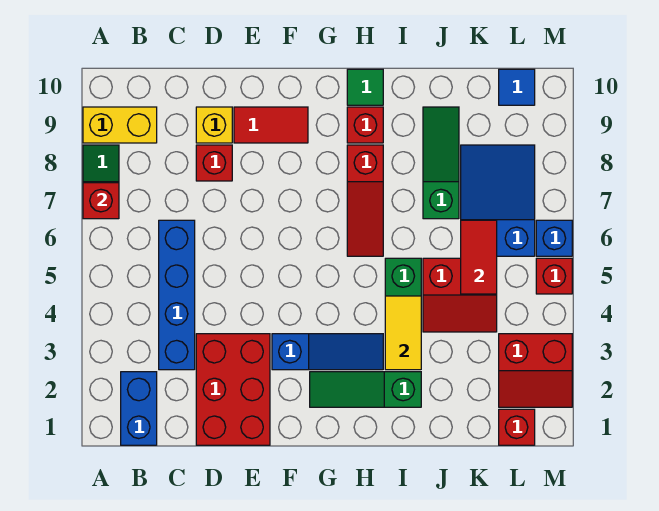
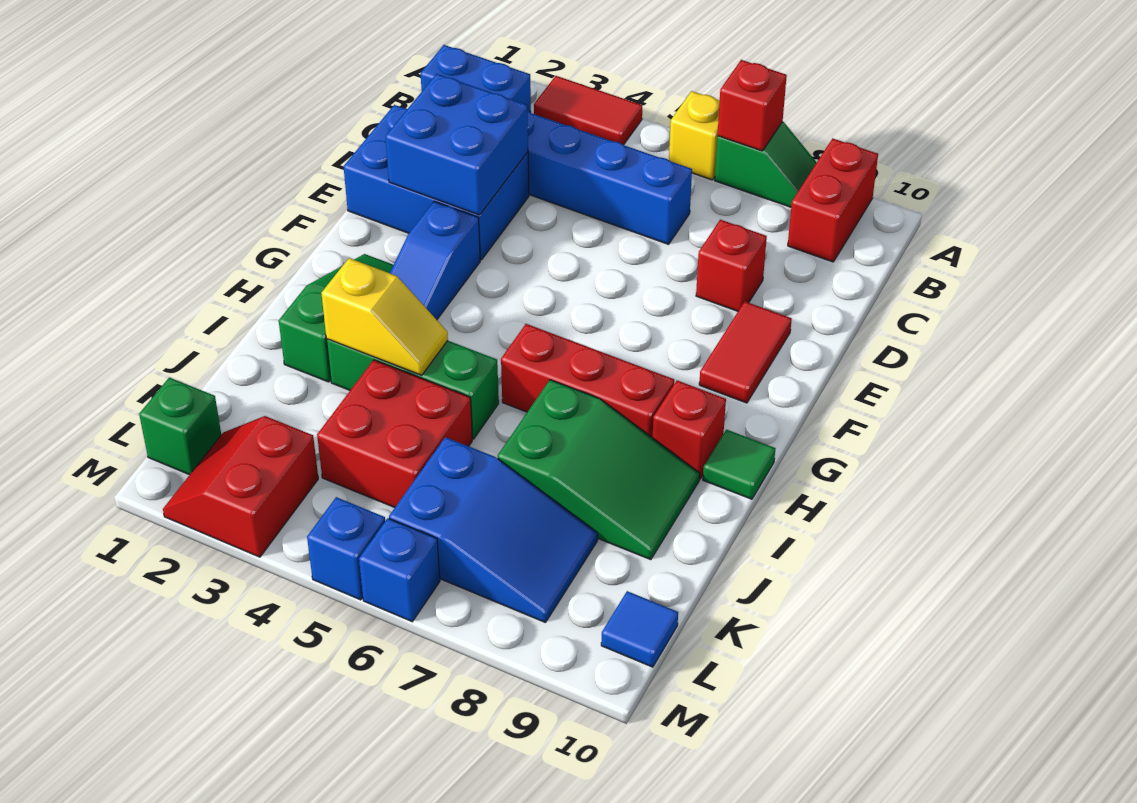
yellow brick A9:B9 level 1 -> red brick A9:B9 level 1
red brick D1:E3 level 1 -> blue brick D1:E3 level 1
none -> blue brick D2:E3 level 2
yellow brick D9 level 1 -> yellow brick A6 level 1
red slope H6:H8 level 1 top 8 -> red brick H6:H8 level 1
yellow tile I3:I4 level 2 -> yellow slope I3:I4 level 2 top 3
red slope J4:K5 level 1 top 5 -> red brick J4:K5 level 1
green slope J7:J9 level 1 top 7 -> green slope I7:J9 level 1 top 7
red tile K5:K6 level 2 -> red tile A3:A4 level 1
red brick L1 level 1 -> green brick L1 level 1
red brick M5 level 1 -> blue brick M5 level 1

